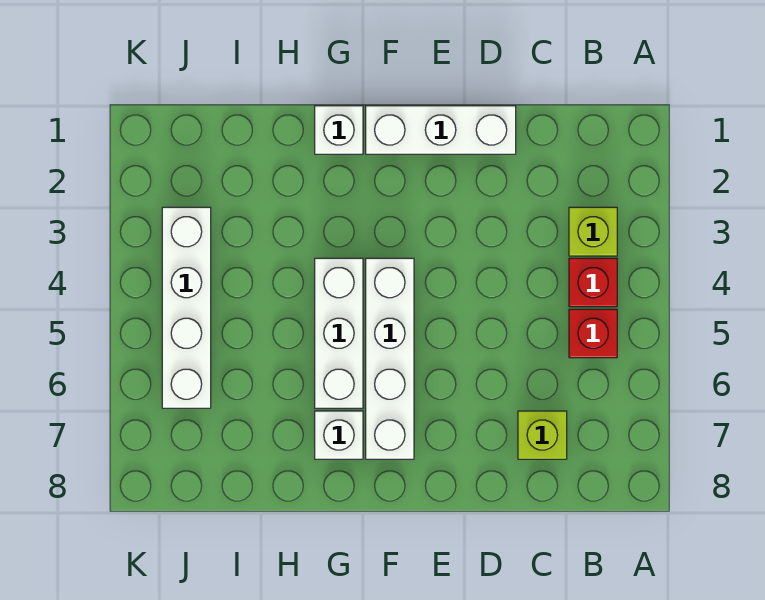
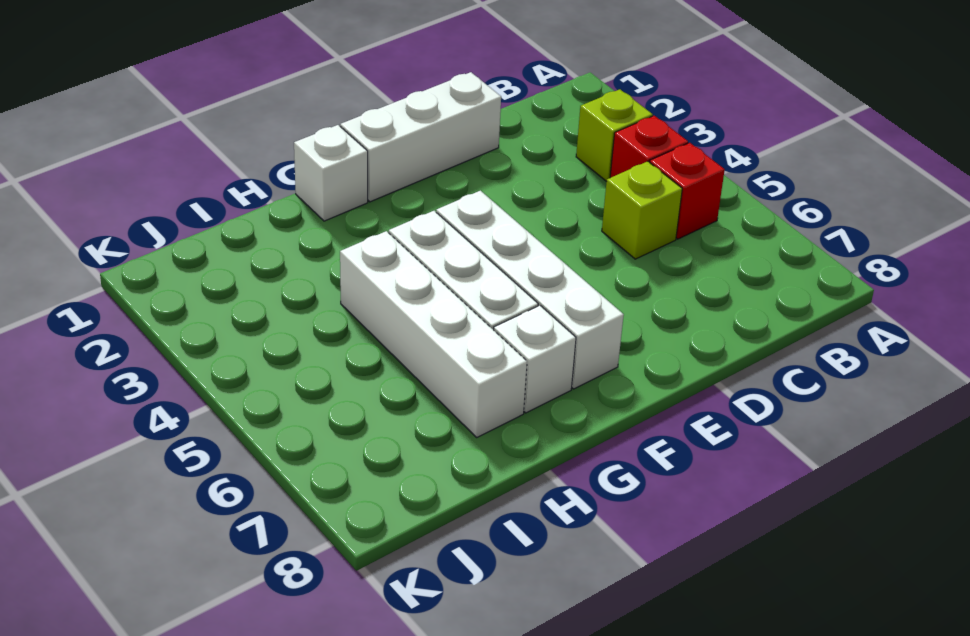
lime brick C7 level 1 -> lime brick C5 level 1
white brick J3:J6 level 1 -> white brick H4:H7 level 1

